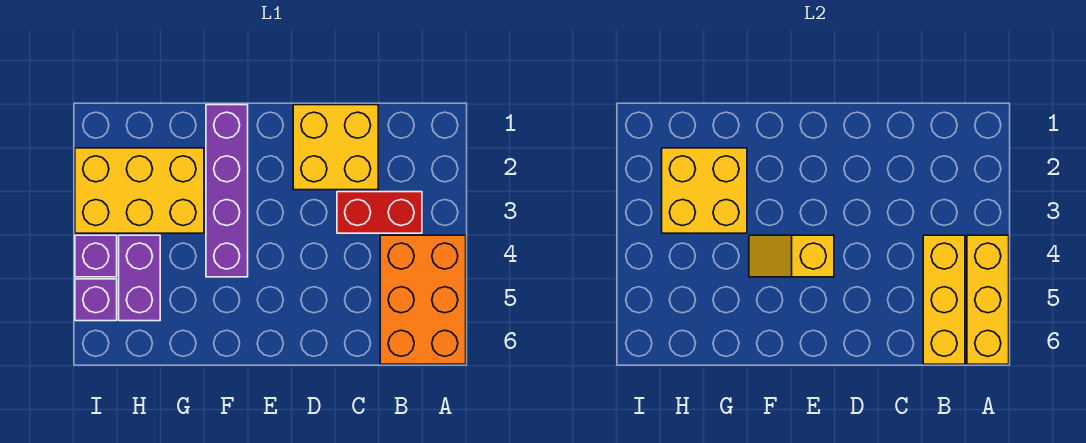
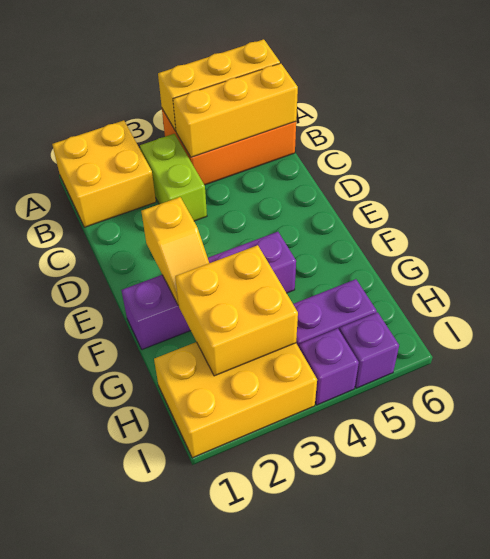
red brick B3:C3 level 1 -> lime brick B3:C3 level 1
yellow brick C1:D2 level 1 -> yellow brick A1:B2 level 1
yellow slope E4:F4 level 2 top E -> yellow slope E2:F2 level 2 top E
yellow brick G2:I3 level 1 -> yellow brick H1:I3 level 1

